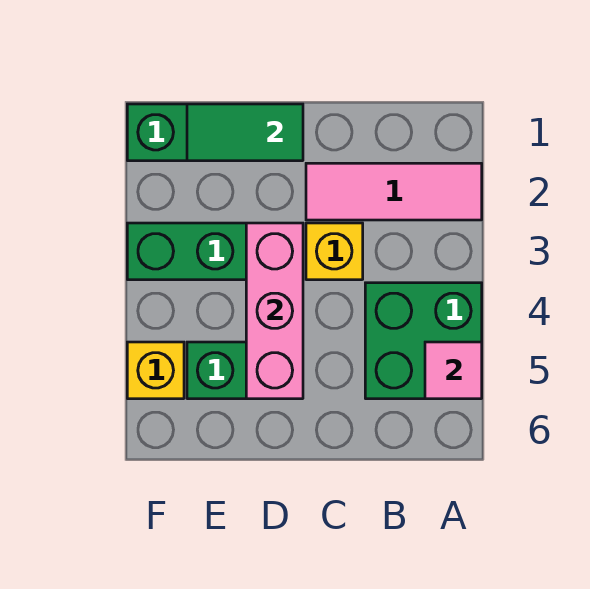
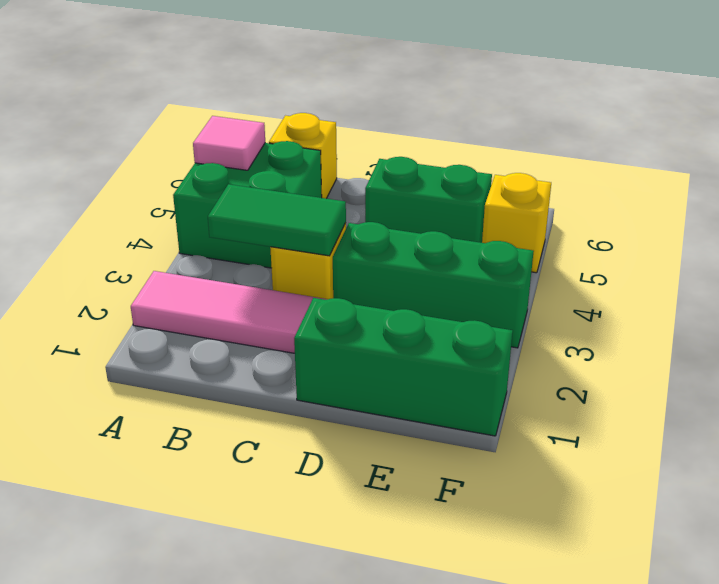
none -> yellow brick B6 level 1
green tile D1:E1 level 2 -> green tile B3:C3 level 2
pink brick D3:D5 level 2 -> none

